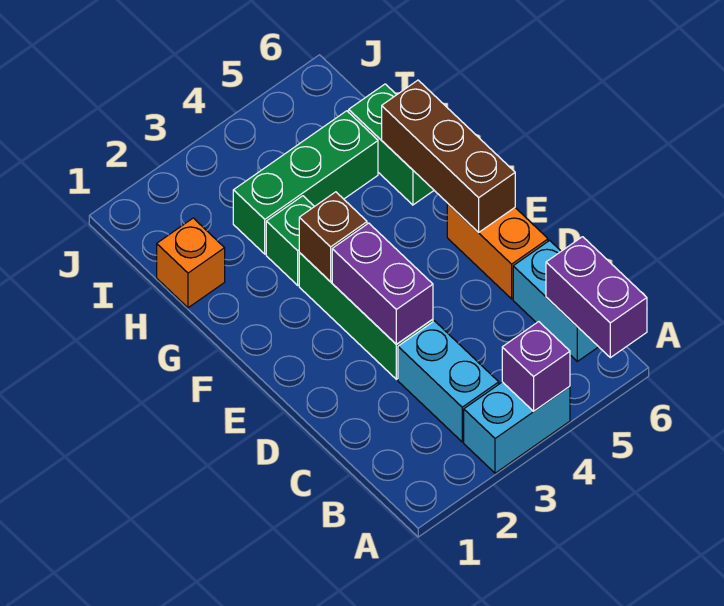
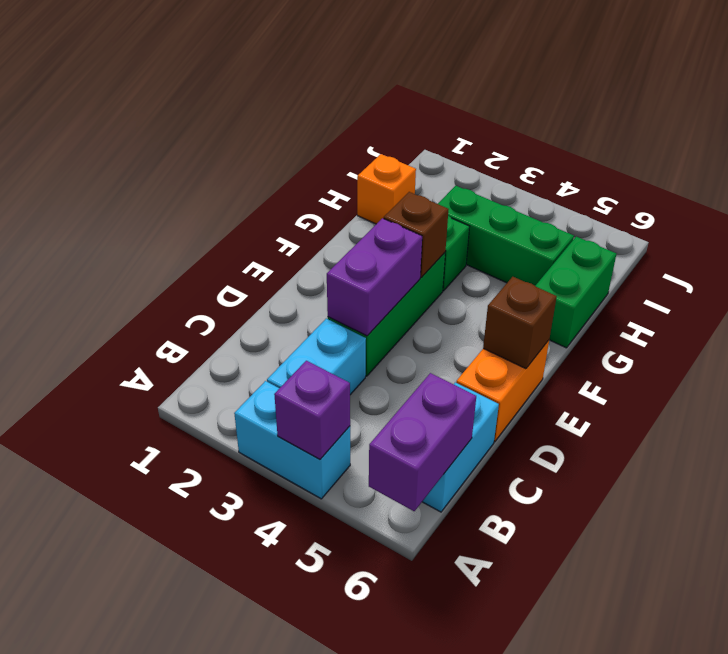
brown brick E6:G6 level 2 -> brown brick E6 level 2

